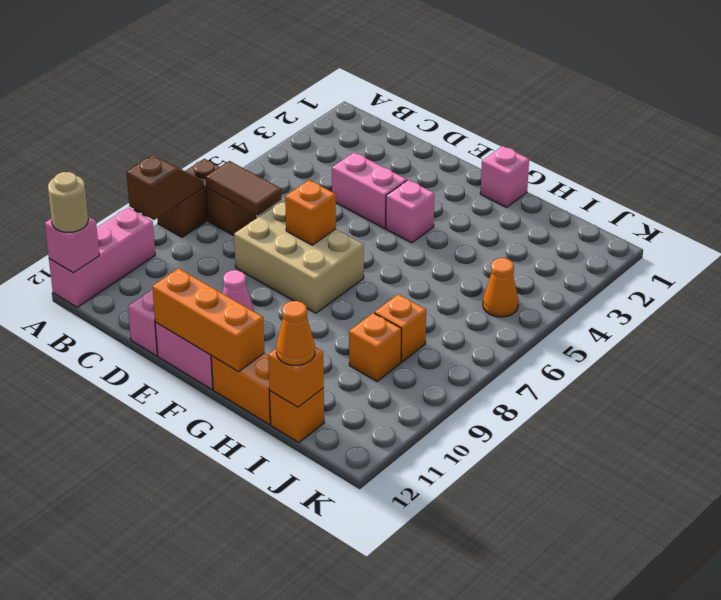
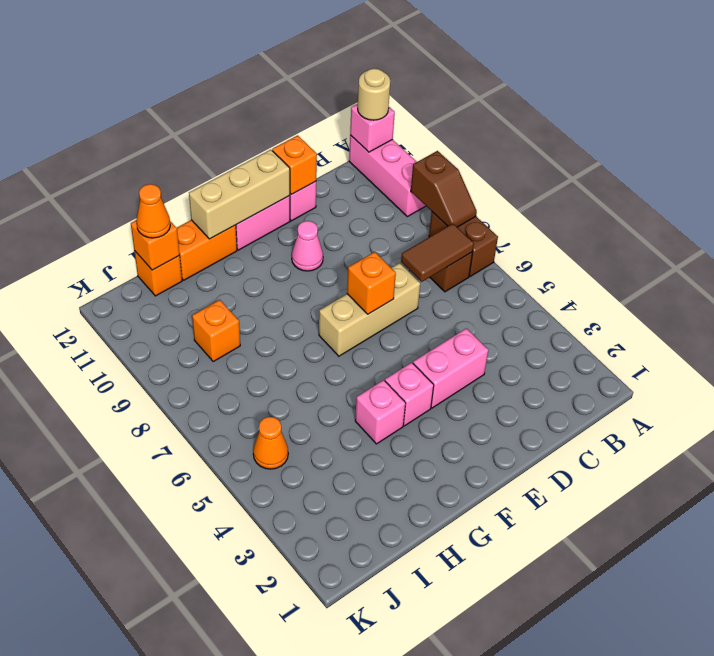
tan brick D7:F8 level 1 -> tan brick D7:F7 level 1
orange brick E12:G12 level 2 -> tan brick E12:G12 level 2
pink brick G1 level 1 -> pink brick G4 level 1
orange brick I8 level 1 -> orange brick D12 level 2

